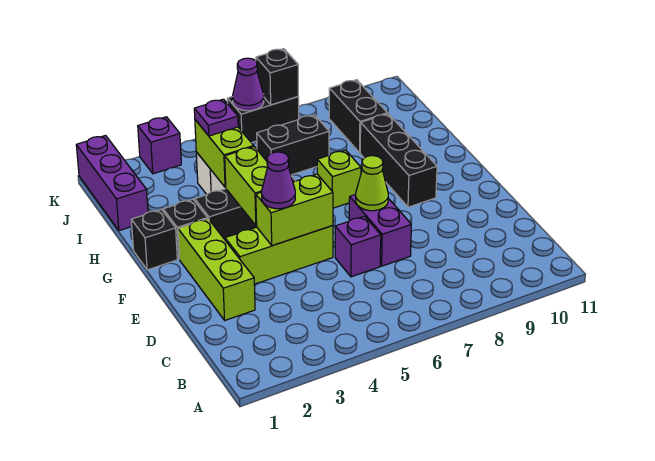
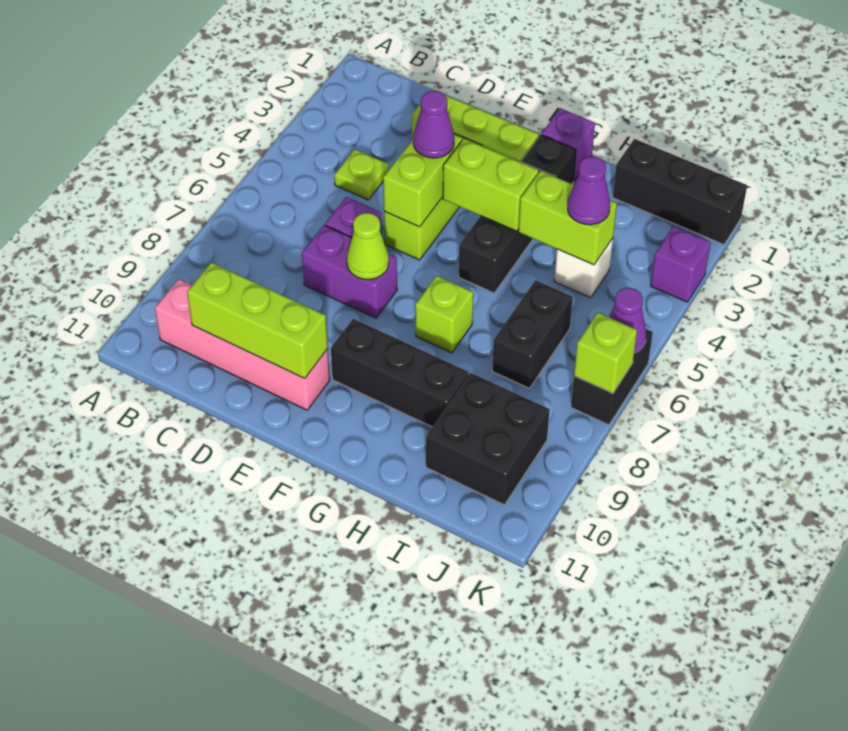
none -> pink brick B10:E10 level 1
none -> lime plate C4 level 1
none -> lime brick C10:E10 level 2
black brick G1 level 1 -> purple brick G1 level 1
purple brick I1:K1 level 1 -> black brick I1:K1 level 1
purple plate I4 level 3 -> purple cone I4 level 3
black brick I9:J9 level 1 -> black brick I9:J10 level 1
black brick K7 level 2 -> lime brick K7 level 2

